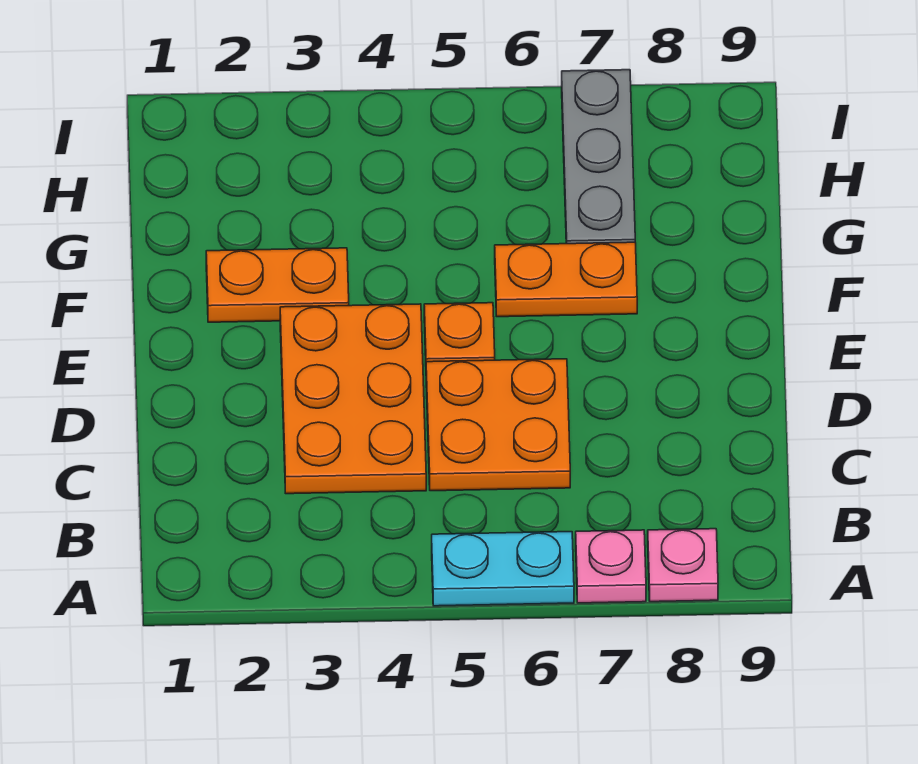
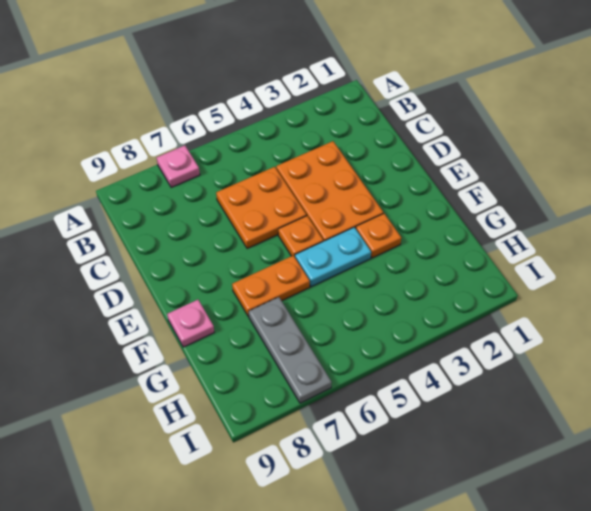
cyan plate A5:A6 level 1 -> cyan plate F4:F5 level 1
pink plate A8 level 1 -> pink plate F9 level 1
orange plate F2:F3 level 1 -> orange plate F3 level 1

